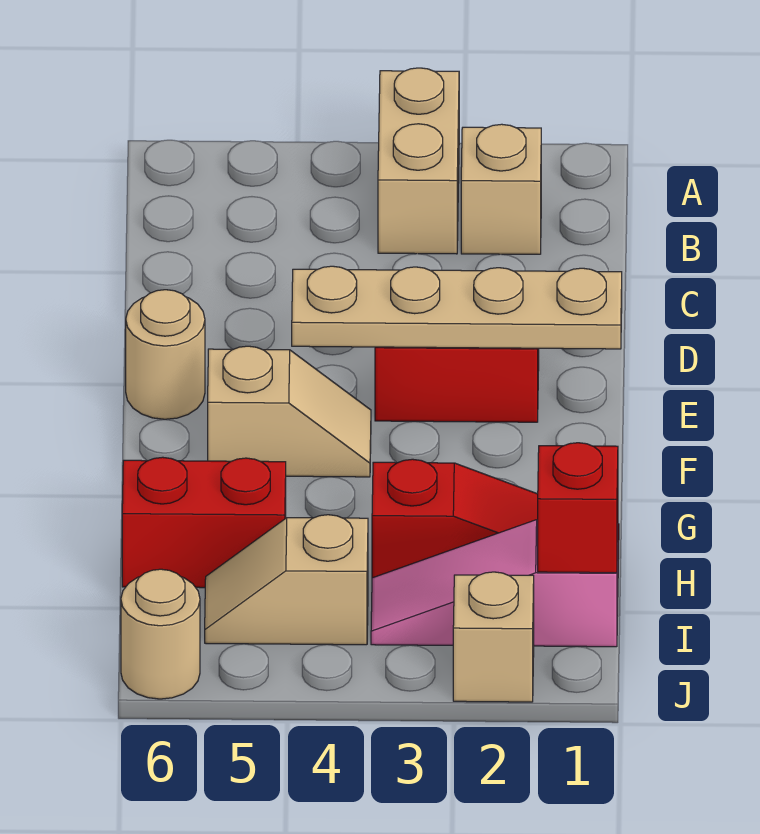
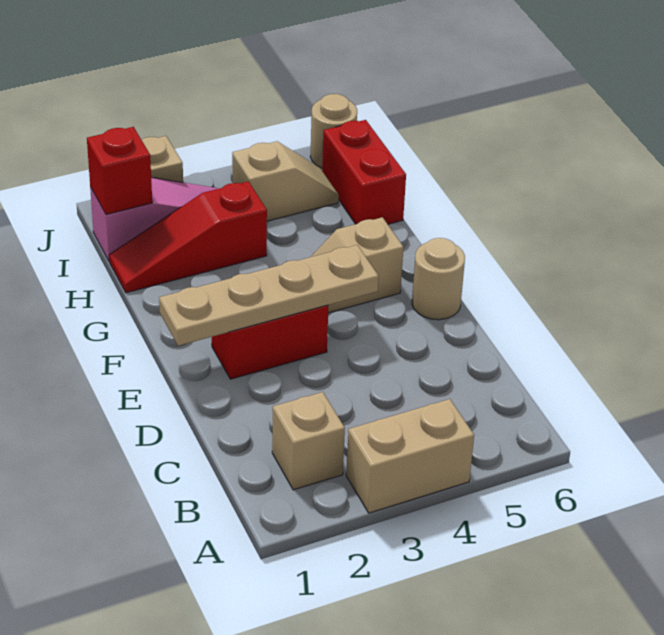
tan brick A3:B3 level 1 -> tan brick A3:A4 level 1
red brick H5:H6 level 1 -> red brick H6:I6 level 1

